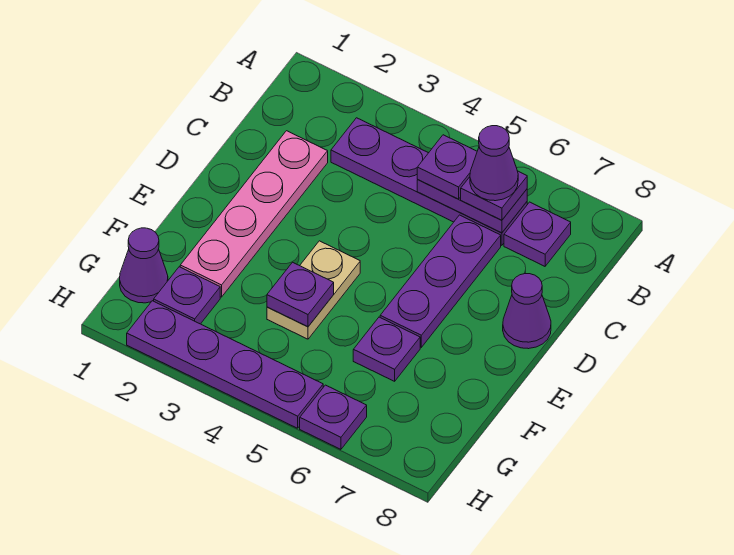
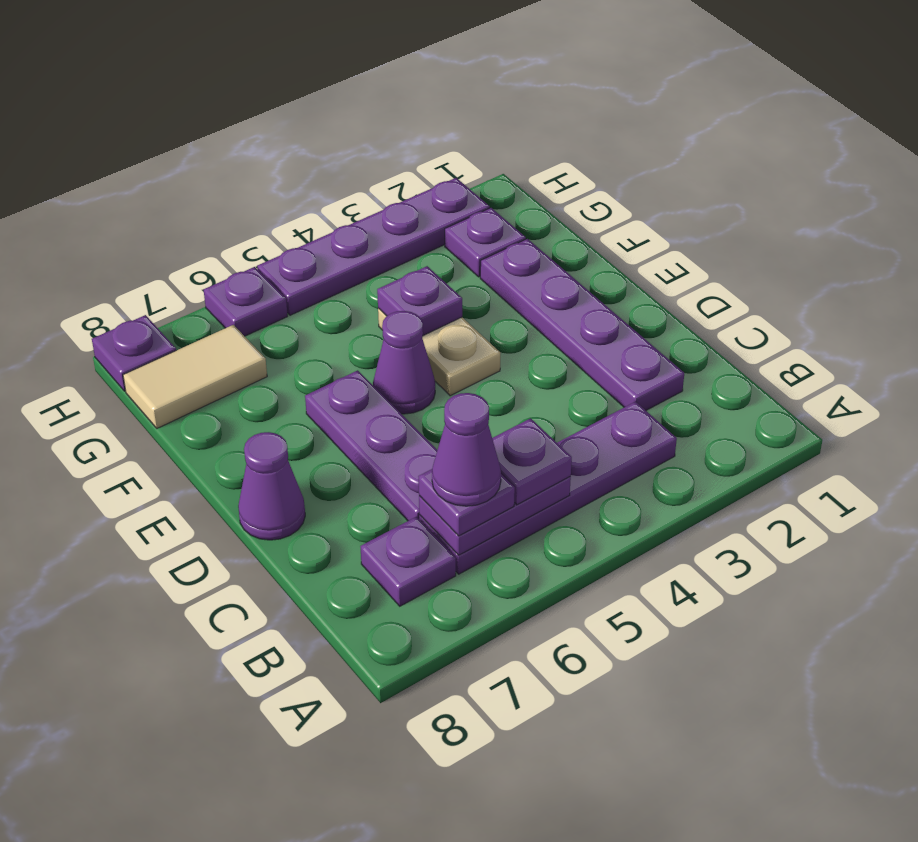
pink plate C2:F2 level 1 -> purple plate C2:F2 level 1
purple plate F6 level 1 -> purple plate H8 level 1
purple cone G1 level 1 -> purple cone E5 level 1
none -> tan tile G7:G8 level 1

